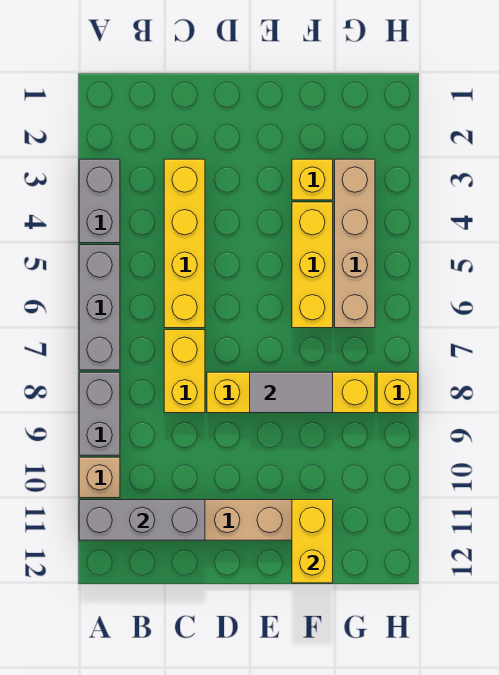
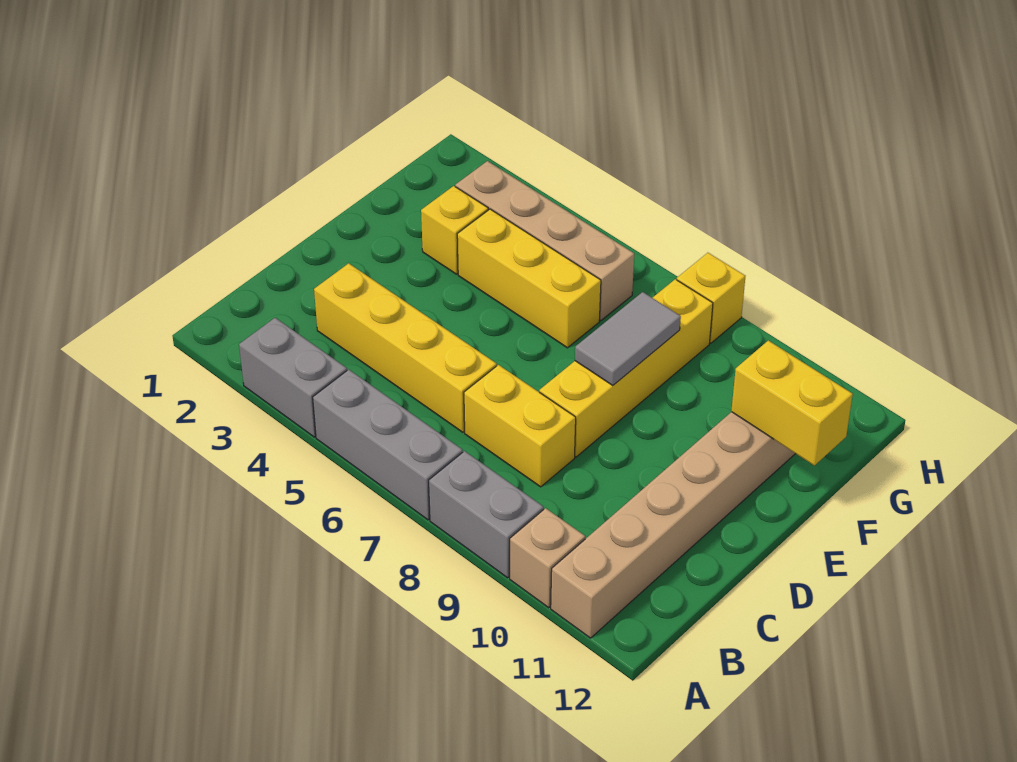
grey brick A11:C11 level 2 -> none

